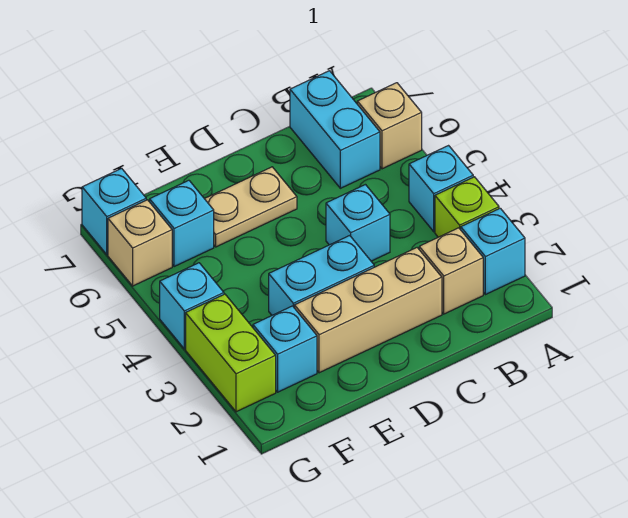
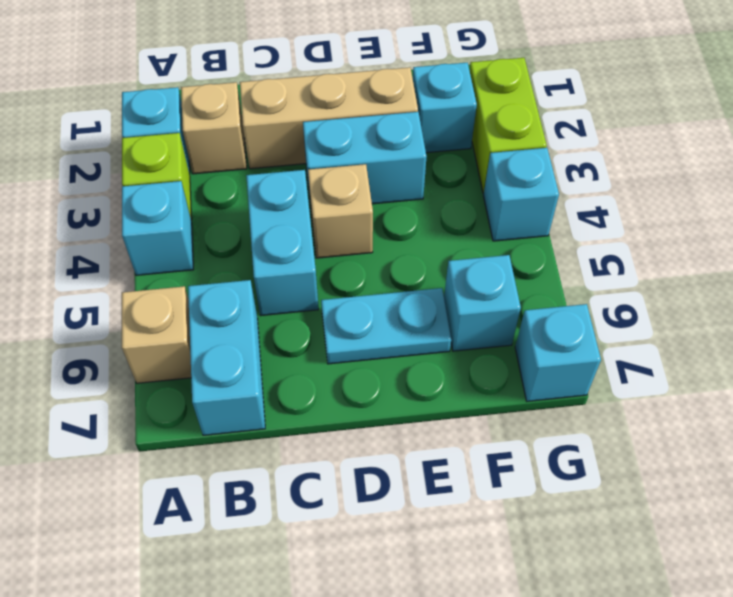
cyan brick C4 level 1 -> cyan brick C4:C5 level 1
tan plate D6:E6 level 1 -> cyan plate D6:E6 level 1
tan brick G6 level 1 -> tan brick D4 level 1

